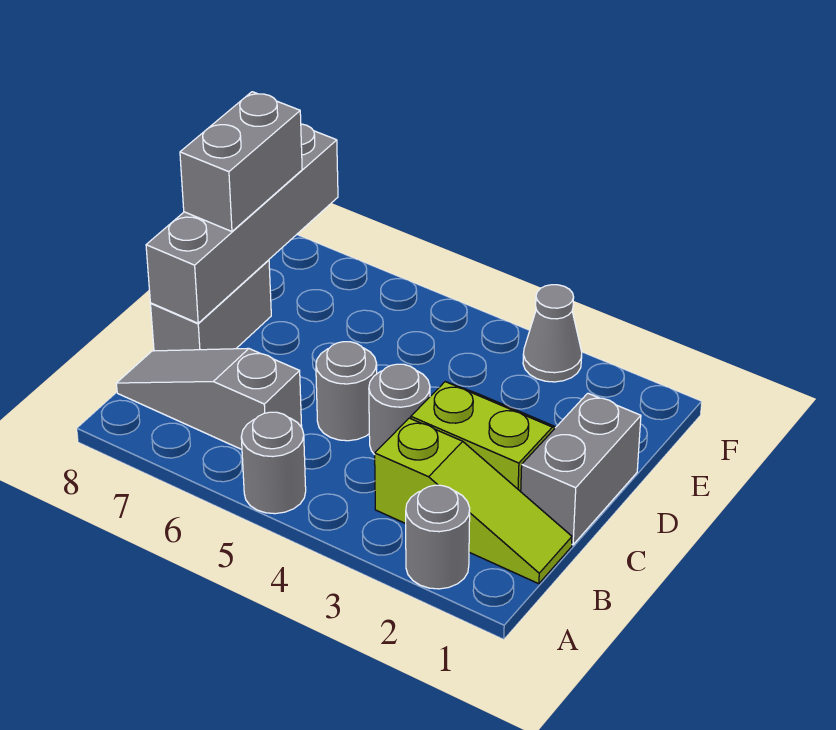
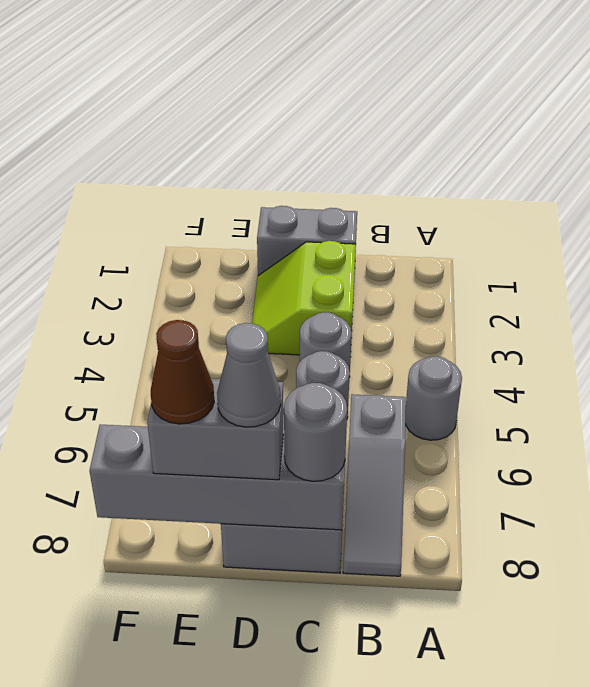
grey round brick A2 level 1 -> grey round brick C8 level 3
lime slope B1:B3 level 1 top 3 -> none
none -> brown cone E8 level 4
grey cone F3 level 1 -> grey cone D8 level 4

